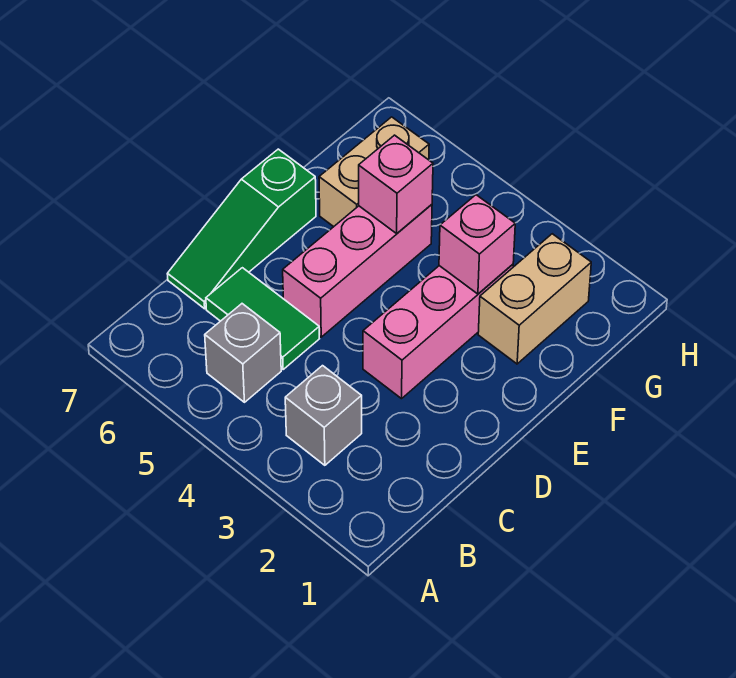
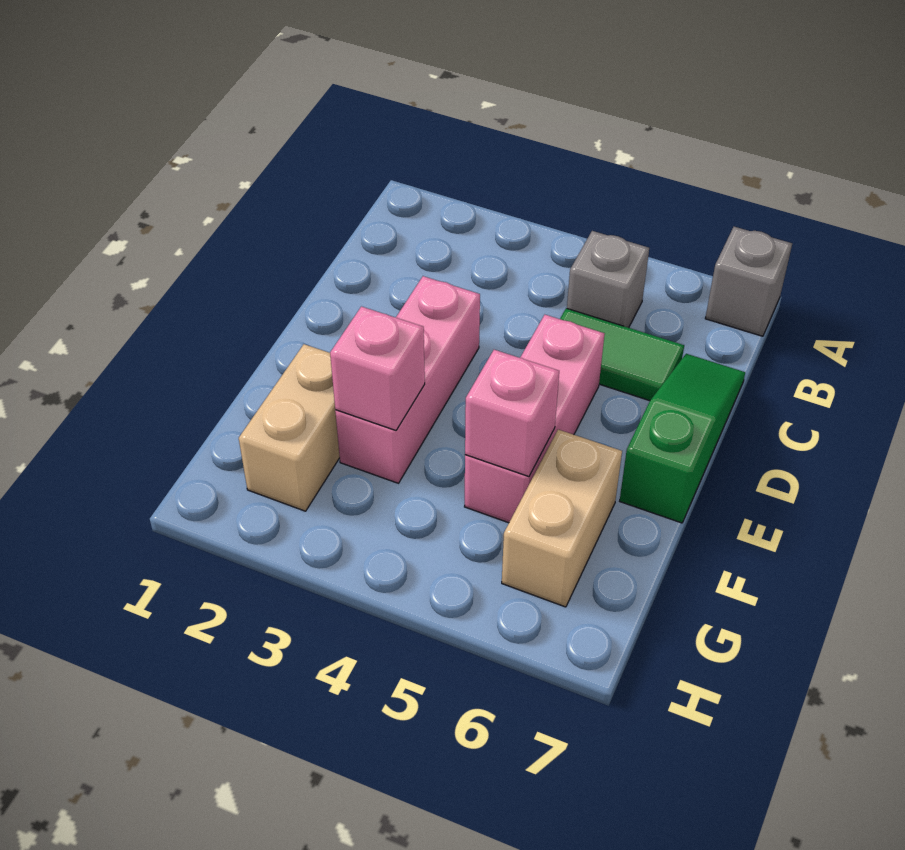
grey brick B3 level 1 -> grey brick A7 level 1

